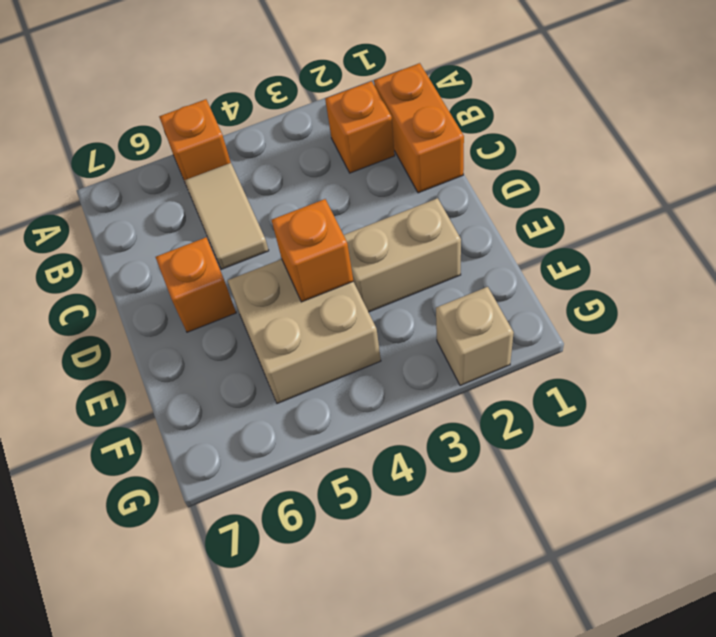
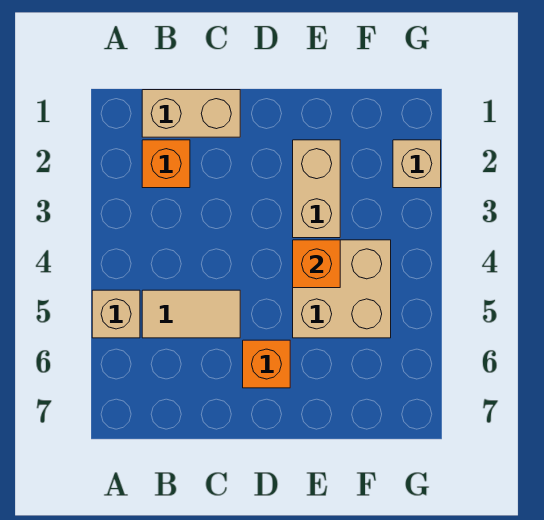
orange brick A5 level 1 -> tan brick A5 level 1
orange brick B1:C1 level 1 -> tan brick B1:C1 level 1

